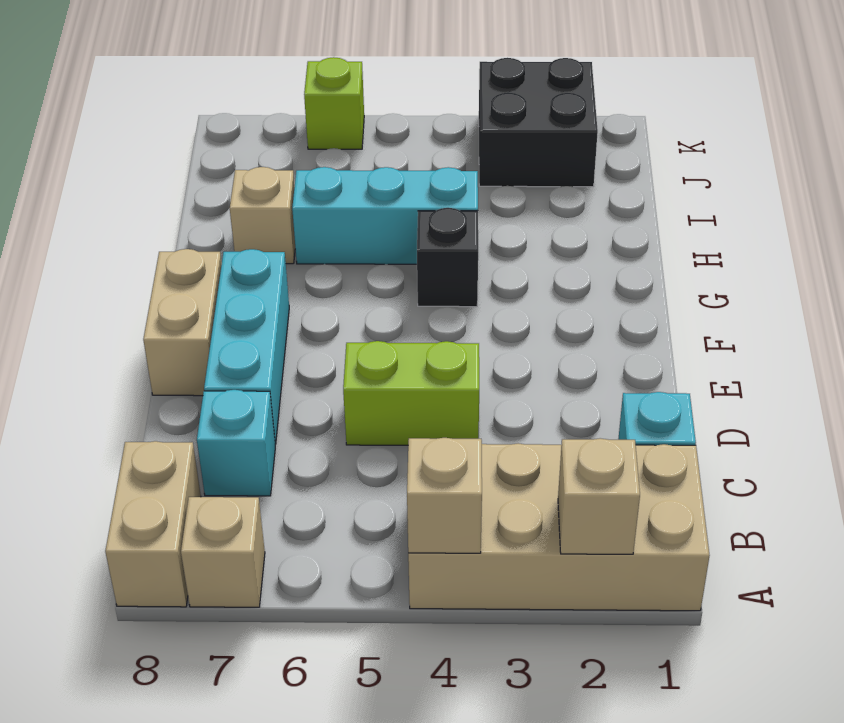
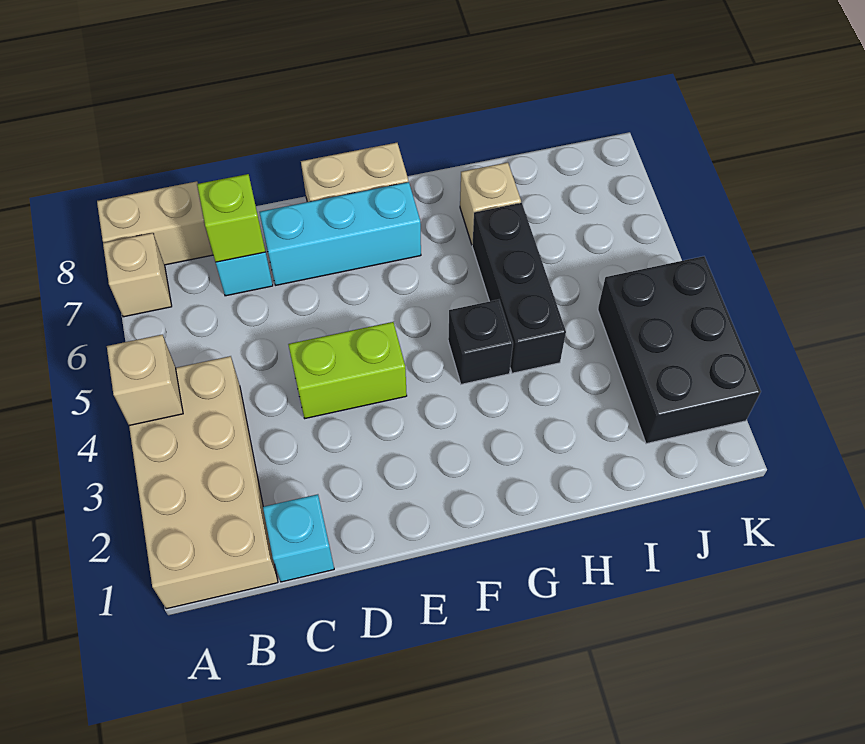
tan brick A2 level 2 -> none
lime brick D4:D5 level 1 -> lime brick D4:E4 level 1
cyan brick H4:H6 level 1 -> black brick H4:H6 level 1
black brick J2:K3 level 1 -> black brick J2:K4 level 1
lime brick K6 level 1 -> lime brick C7 level 2

